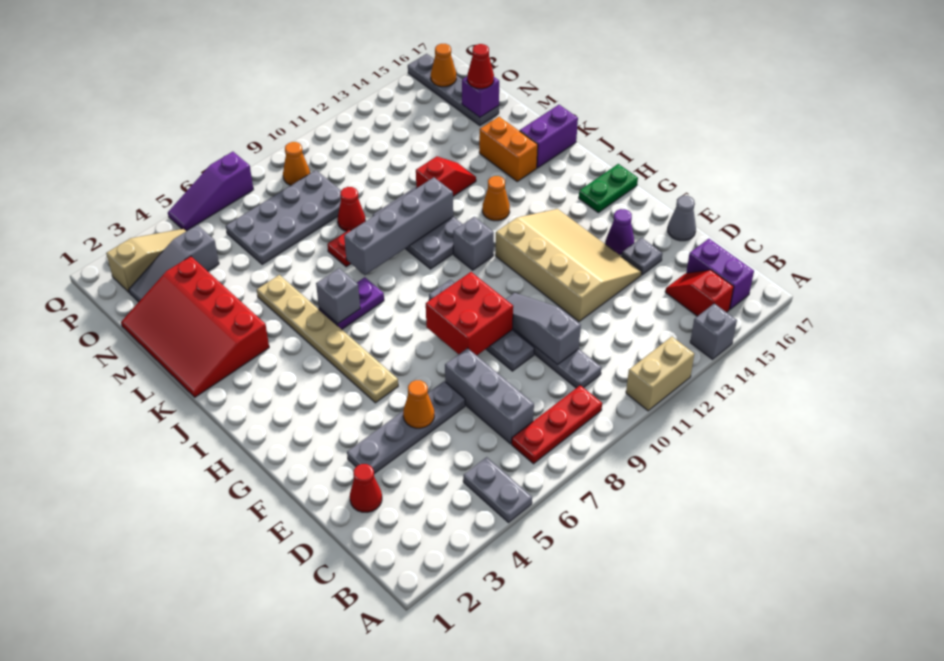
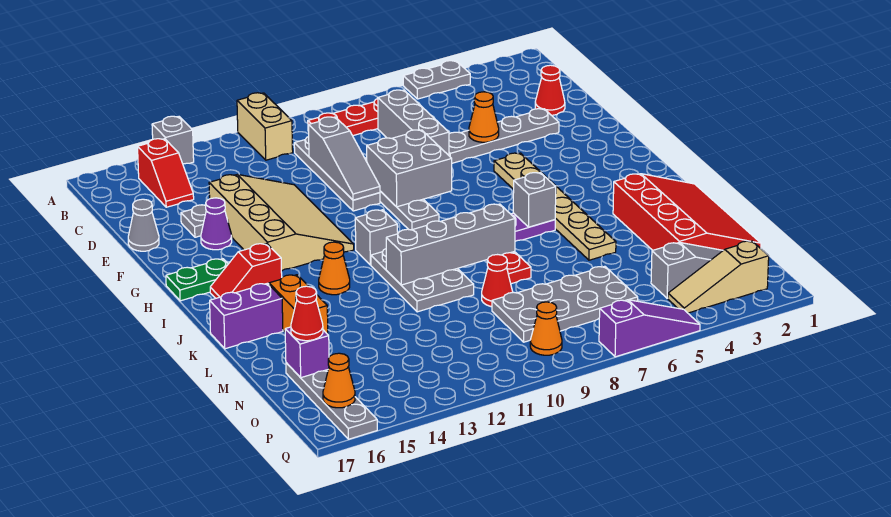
grey plate A5:B5 level 1 -> grey plate A4:A5 level 1
tan brick A11:A12 level 1 -> tan brick A11:B11 level 1
purple brick B16:C16 level 1 -> none
tan slope E12:H14 level 1 top 12 -> tan slope E12:H14 level 1 top 14
red brick F8:G9 level 2 -> grey brick F8:G9 level 2
red slope L12:L13 level 1 top 12 -> red slope I15:I16 level 1 top 15

